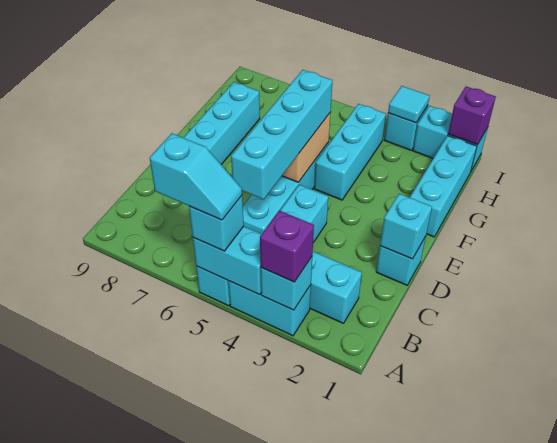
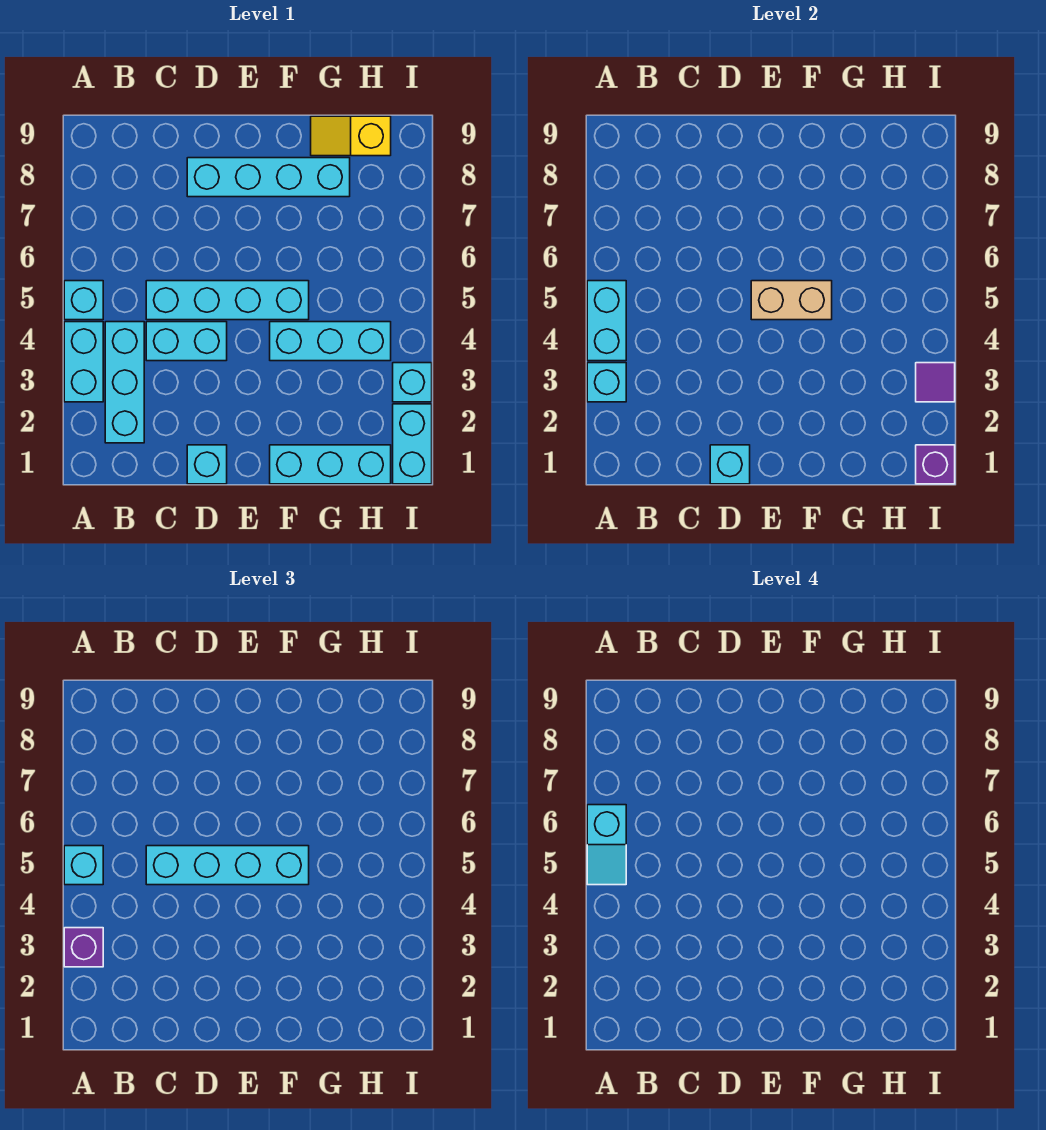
none -> yellow slope G9:H9 level 1 top H
cyan tile I3 level 2 -> purple tile I3 level 2

